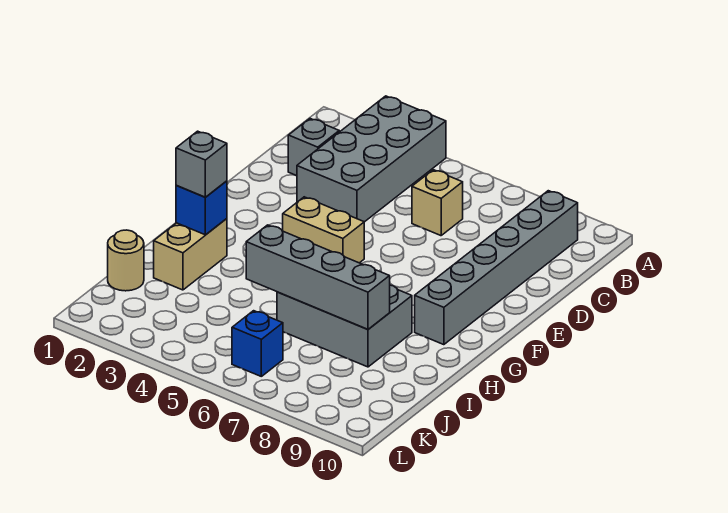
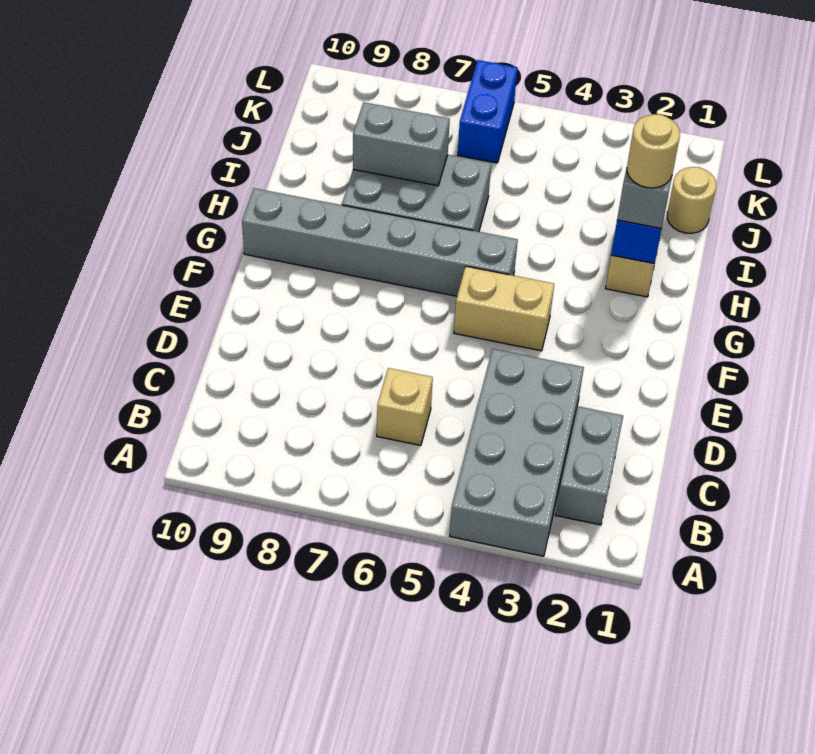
grey brick B9:G9 level 1 -> grey brick G5:G10 level 1
grey brick C2 level 1 -> grey brick B2:C2 level 1
none -> tan round brick H2 level 4
grey brick I5:I8 level 2 -> grey brick I7:I8 level 2
blue brick K6 level 1 -> blue brick K6:L6 level 1

